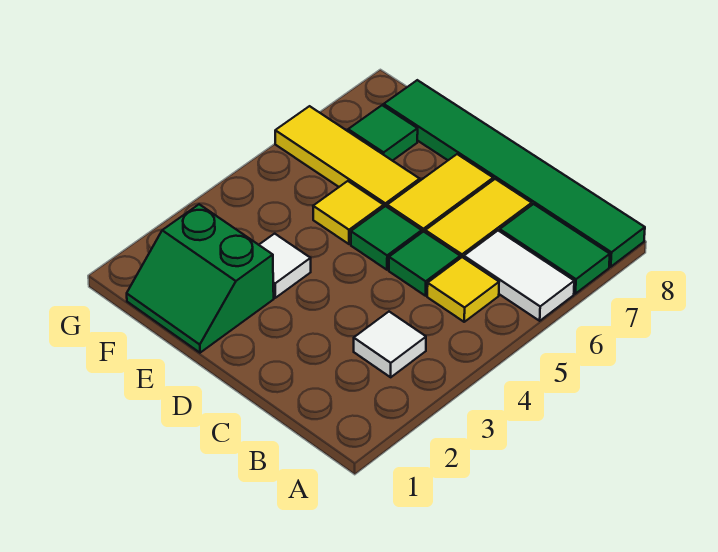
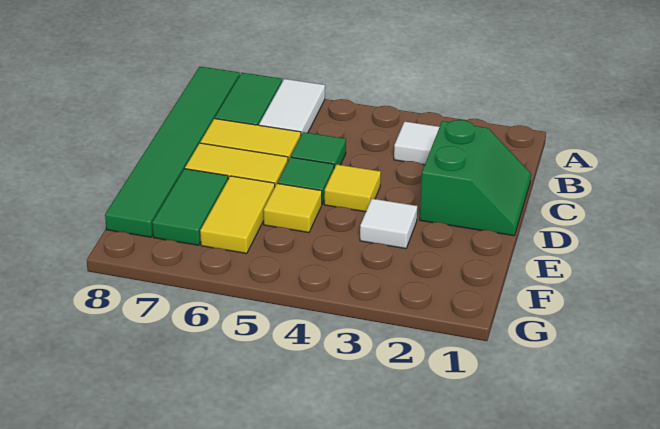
yellow tile B5 level 1 -> yellow tile D4 level 1
green slope E1:F2 level 1 top 2 -> green slope C1:D2 level 1 top 2
yellow tile E6:G6 level 1 -> yellow tile E6:F6 level 1
green tile F7 level 1 -> green tile E7:F7 level 1

